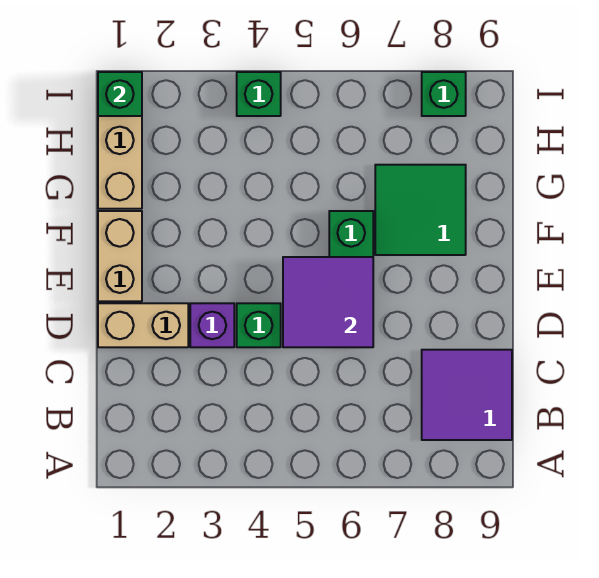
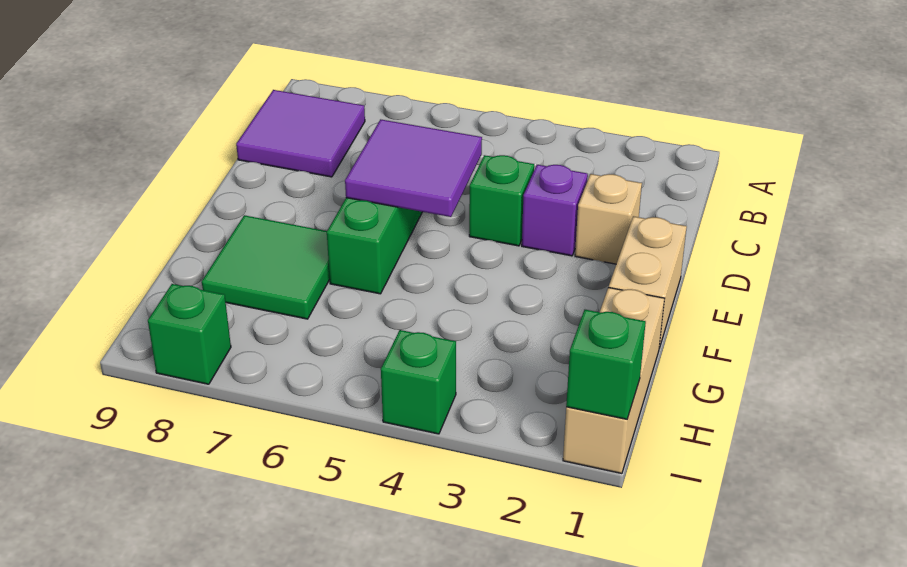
tan brick D1:D2 level 1 -> tan brick D2 level 1

